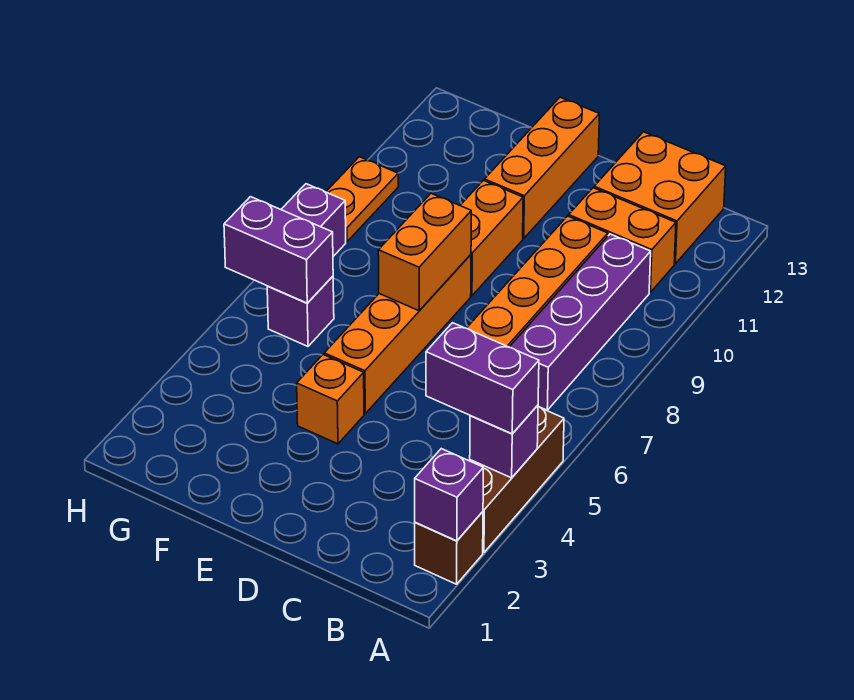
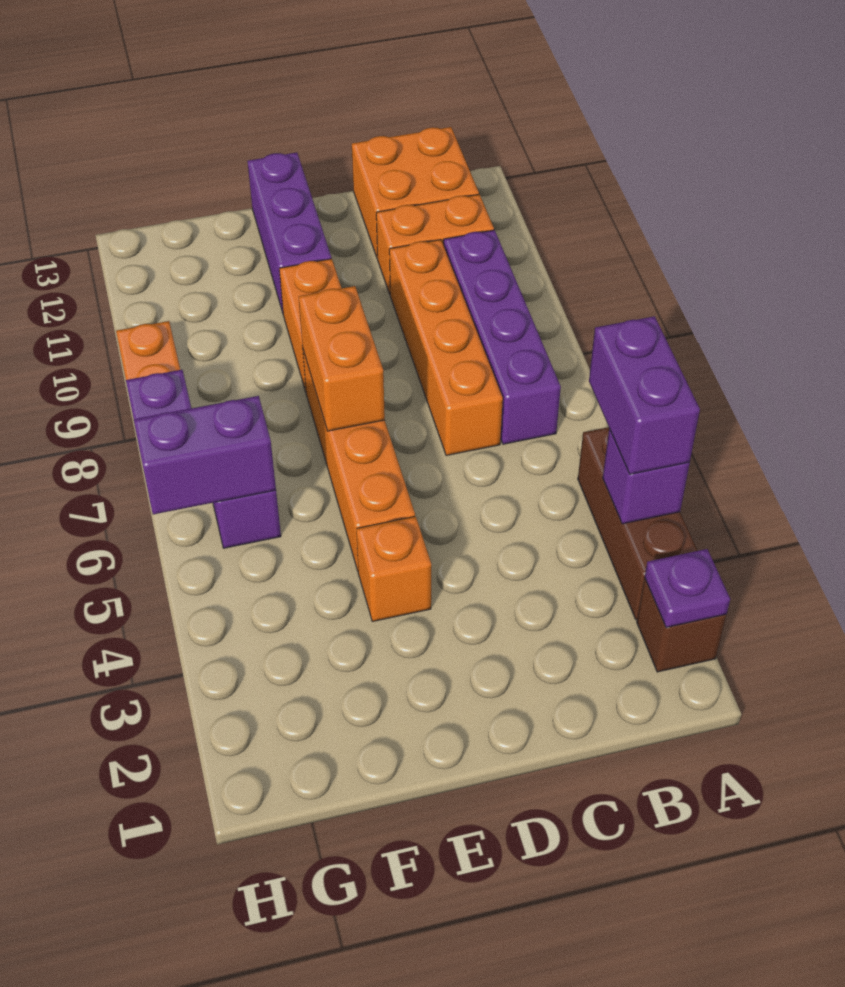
purple brick A2 level 2 -> purple plate A2 level 2
purple brick A4:B4 level 3 -> purple brick A4:A5 level 3
orange brick E11:E13 level 1 -> purple brick E11:E13 level 1

